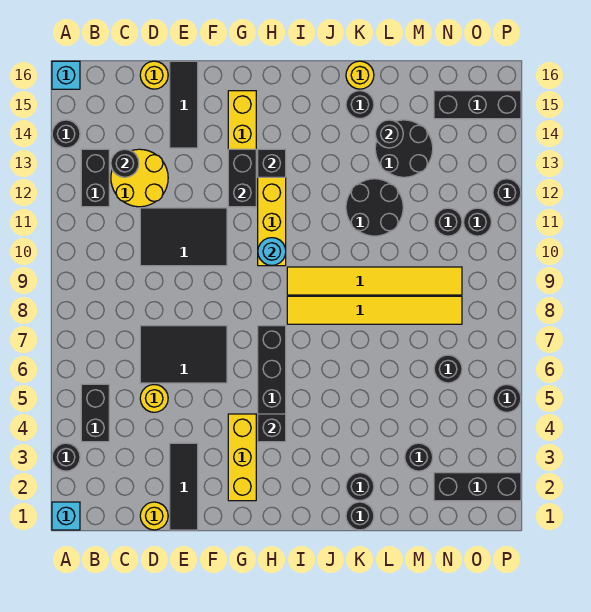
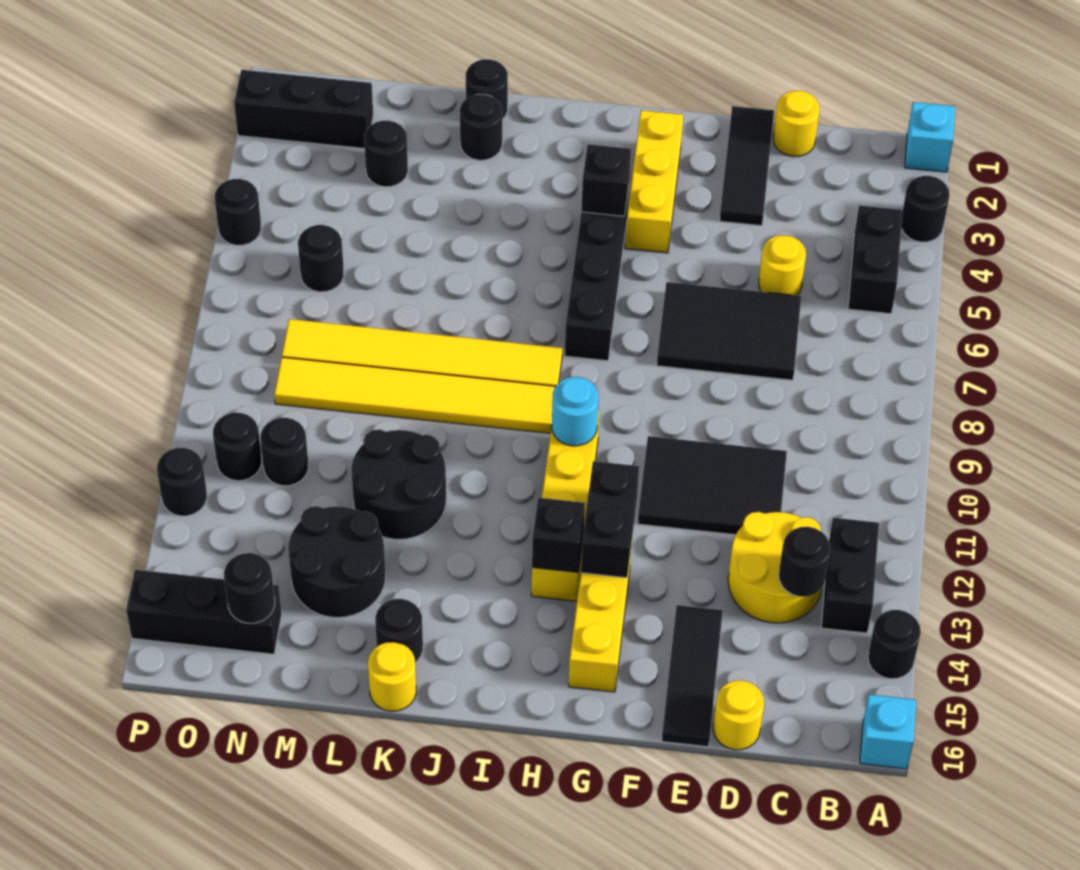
black round brick L14 level 2 -> black round brick N15 level 2

